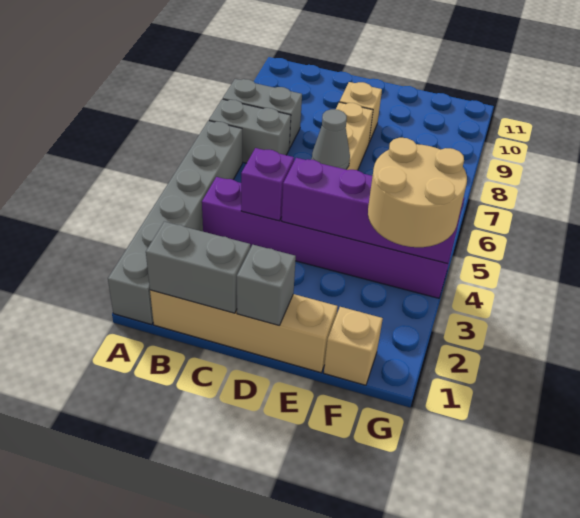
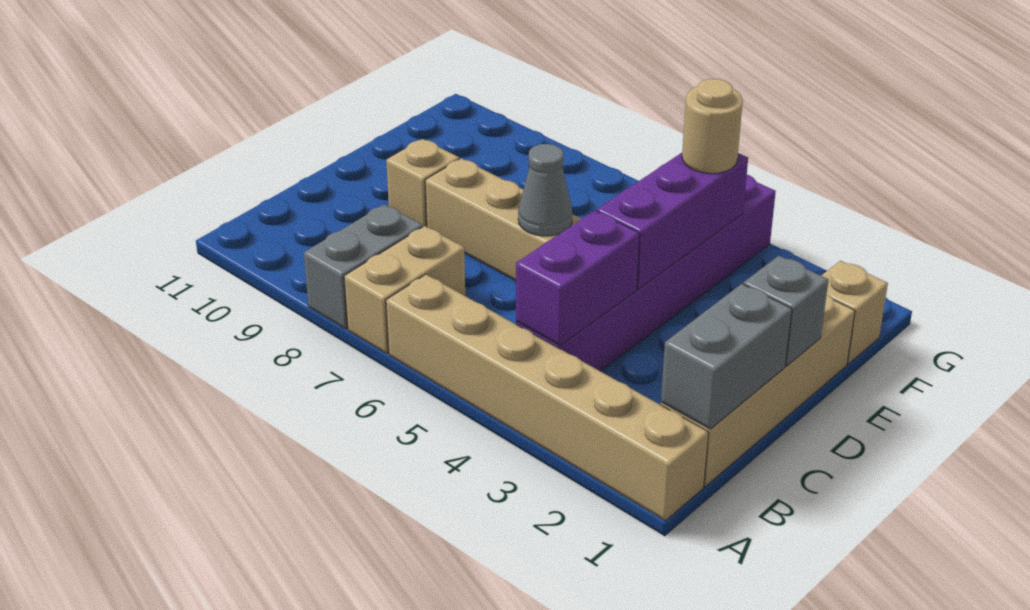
grey brick A1:A6 level 1 -> tan brick A1:A6 level 1
grey brick A7:B7 level 1 -> tan brick A7:B7 level 1
purple brick C4 level 2 -> purple brick B4:C4 level 2
purple brick D4:G4 level 2 -> purple brick D4:F4 level 2
tan round brick F3:G4 level 3 -> tan round brick F4 level 3

